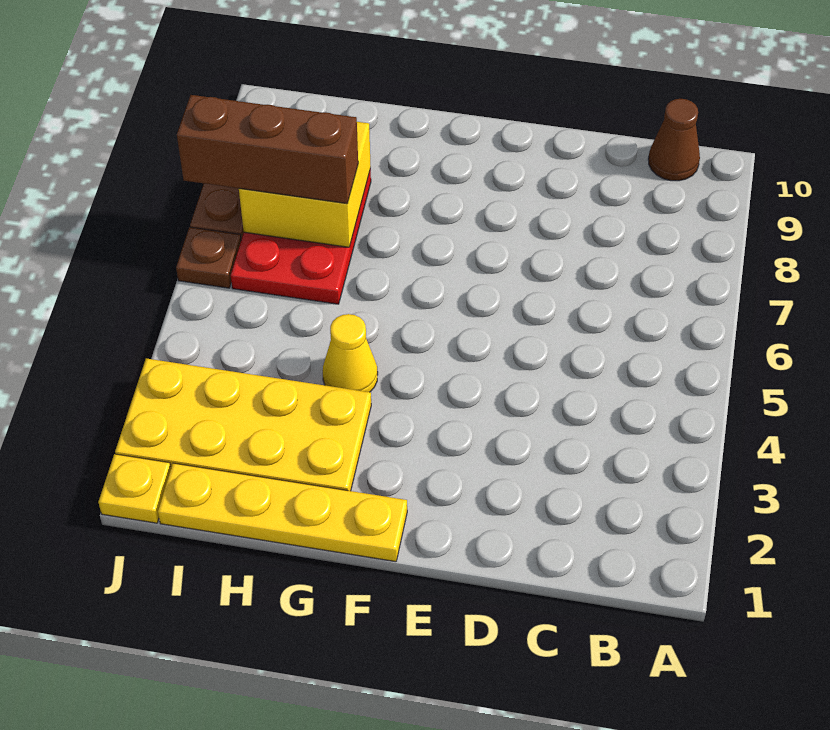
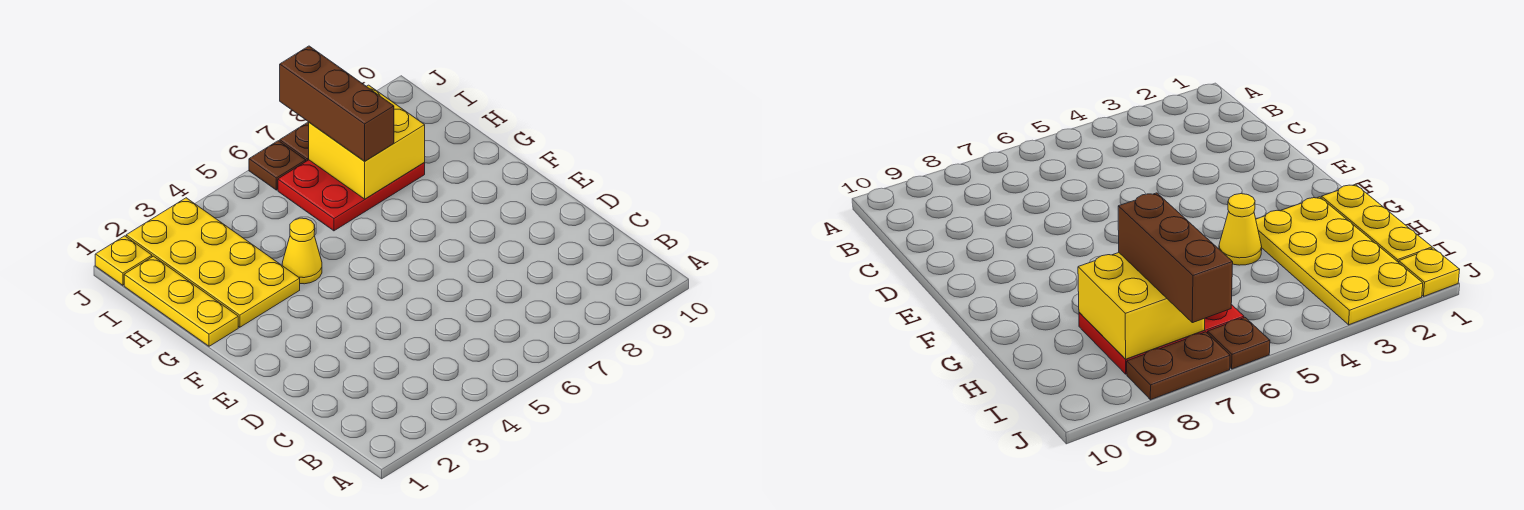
brown cone B10 level 1 -> none
yellow plate F1:I1 level 1 -> yellow plate G1:I1 level 1

